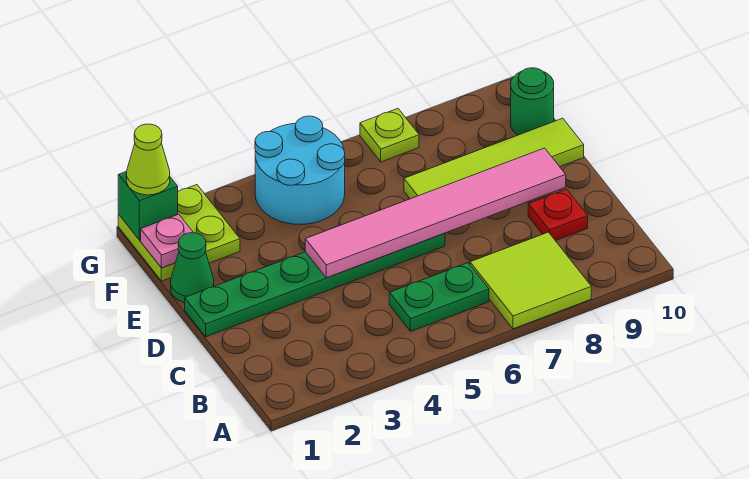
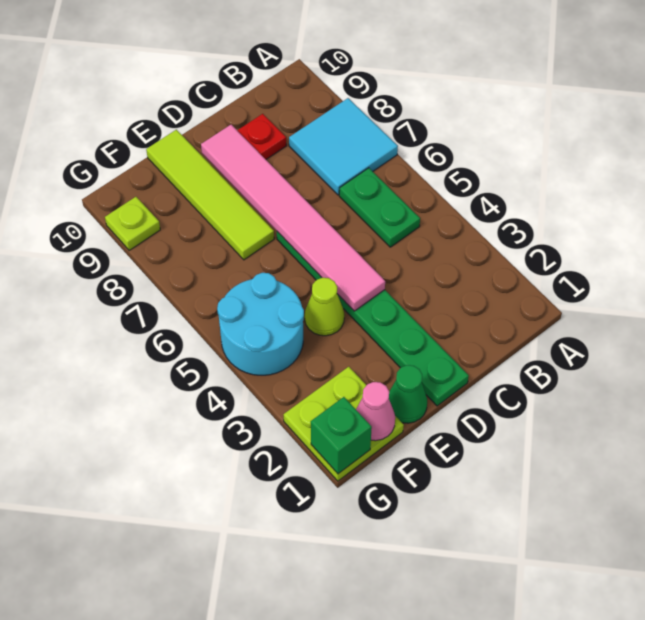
lime tile A7:B8 level 1 -> cyan tile A7:B8 level 1
pink plate F1 level 2 -> pink cone F1 level 2
green round brick F10 level 1 -> none
lime cone G1 level 3 -> lime cone E4 level 1
lime plate G7 level 1 -> lime plate G9 level 1

